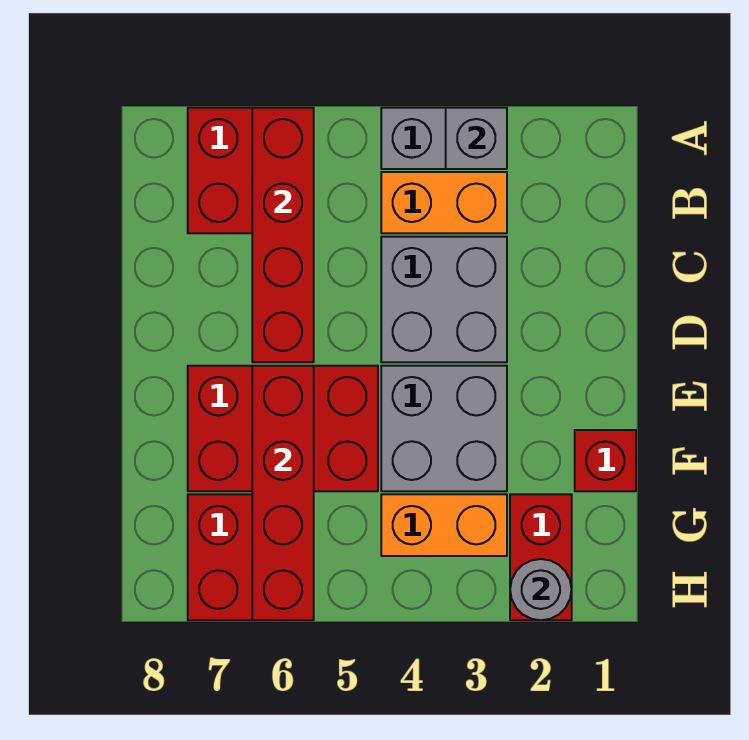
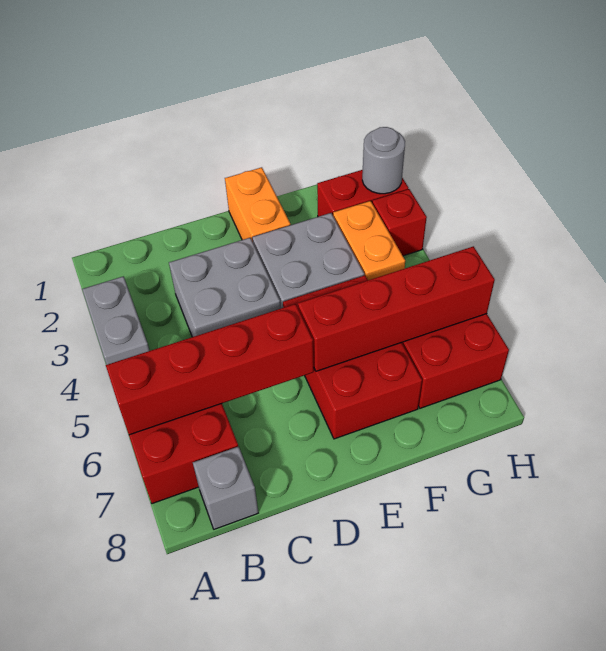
grey brick A3 level 2 -> grey brick B8 level 1
orange brick B3:B4 level 1 -> orange brick E1:E2 level 1
red brick F1 level 1 -> red brick H3 level 1

